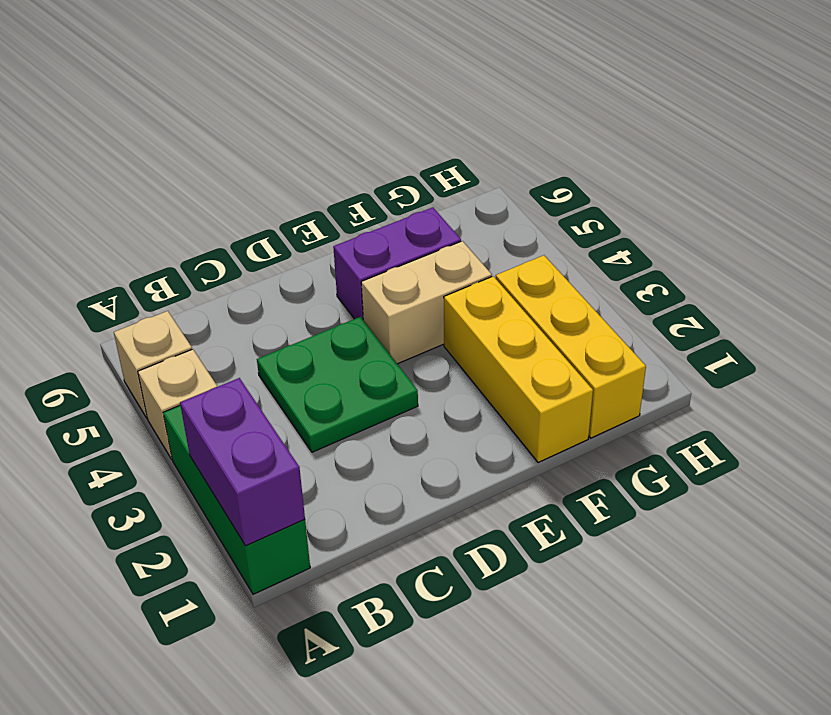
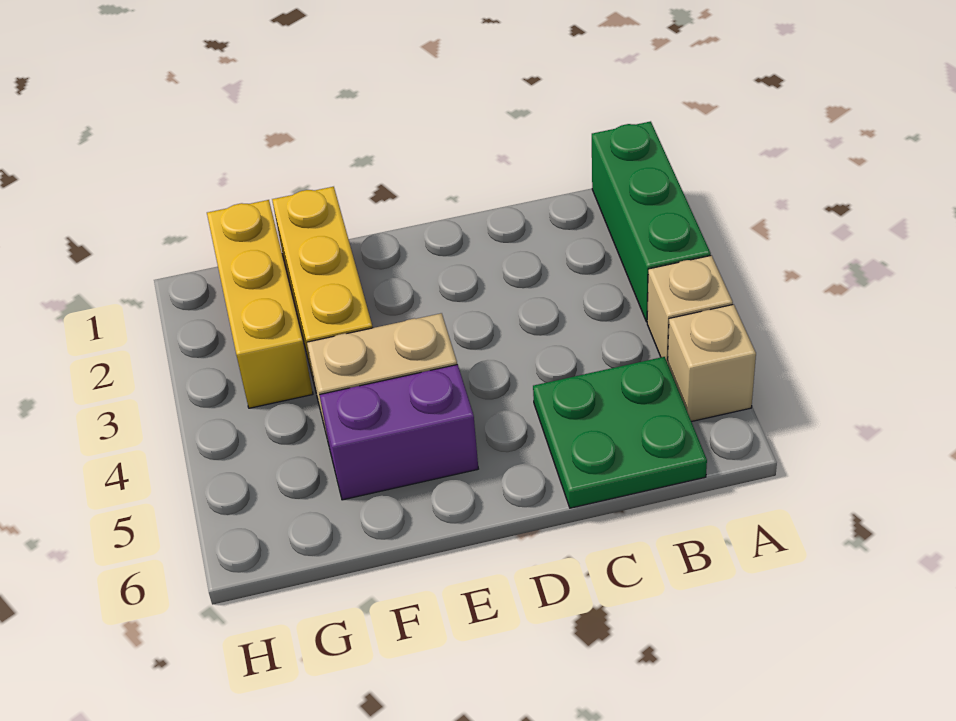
purple brick A1:A2 level 2 -> none
green plate C3:D4 level 1 -> green plate B5:C6 level 1

